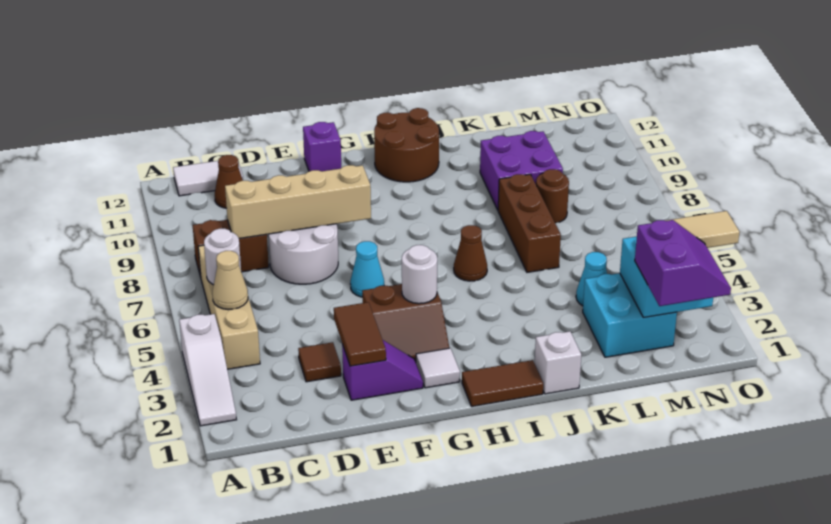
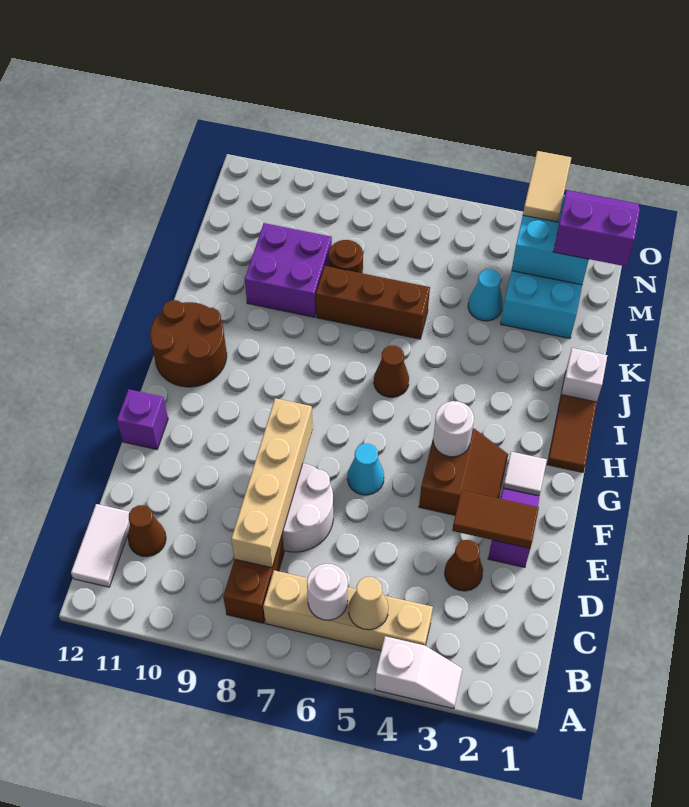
white slope A2:A4 level 1 top 4 -> white slope A3:A4 level 1 top 4
brown tile D3 level 1 -> brown cone D3 level 1

